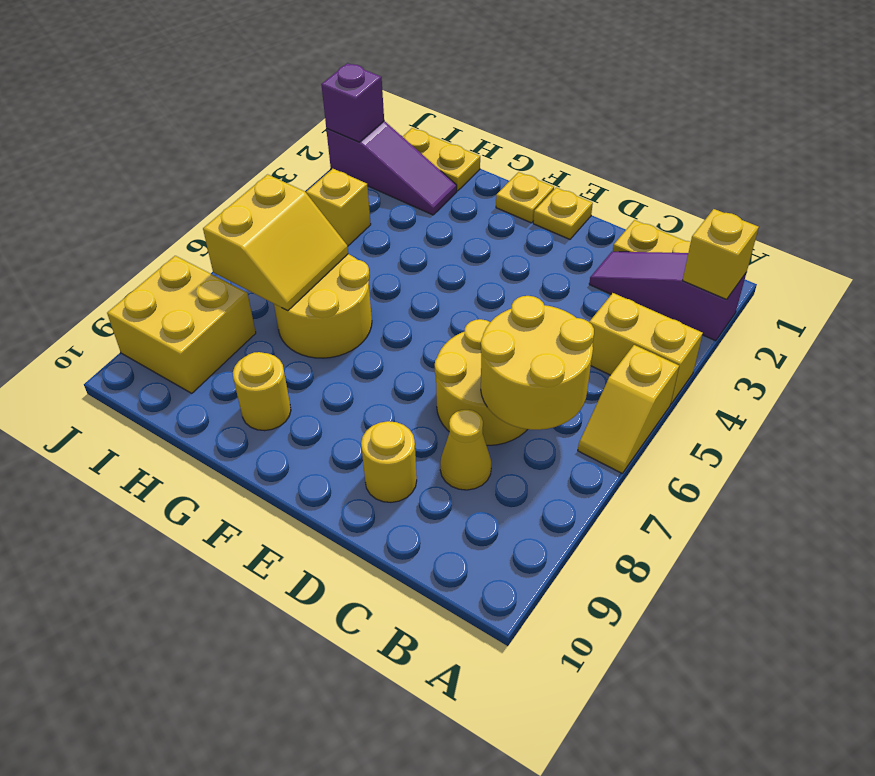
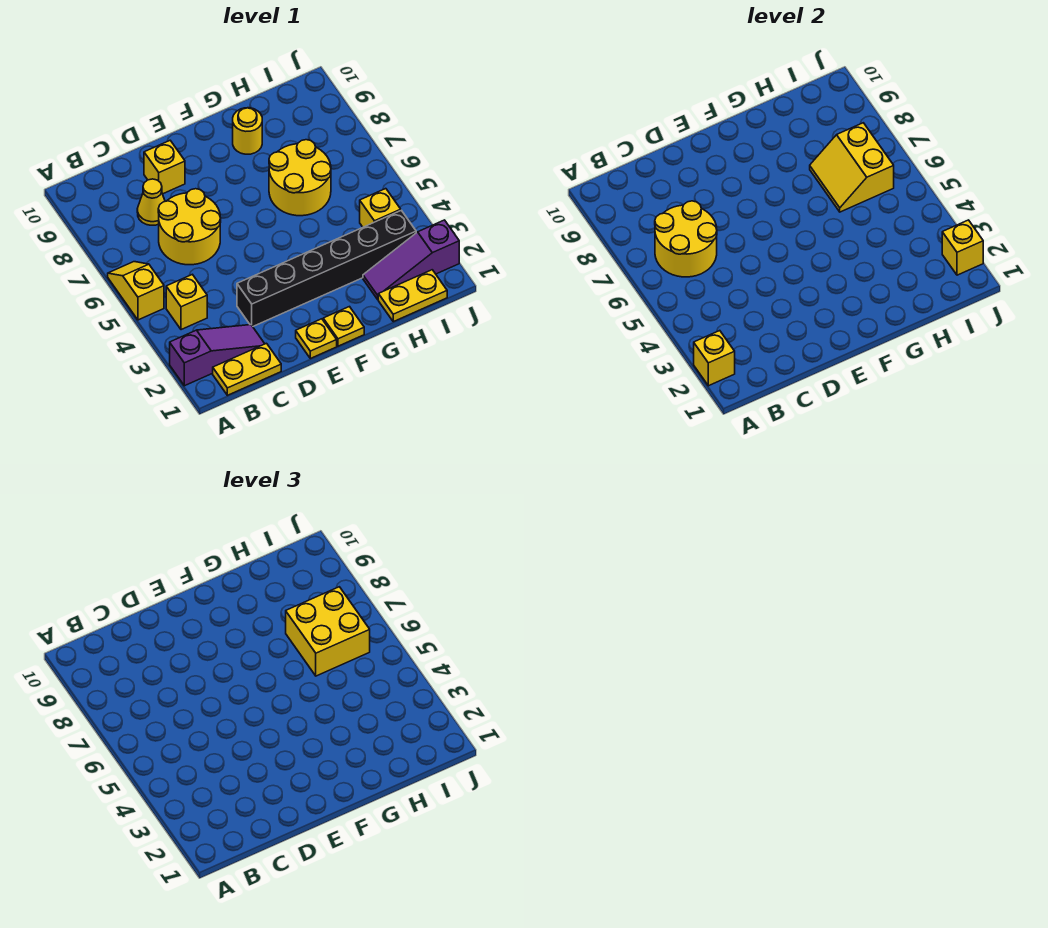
yellow brick A4:B4 level 1 -> yellow brick B4 level 1
none -> black brick D3:I3 level 1
yellow round brick D9 level 1 -> yellow brick D9 level 1
yellow brick I8:J9 level 1 -> yellow brick H6:I7 level 3
purple brick J2 level 2 -> yellow brick J2 level 2

